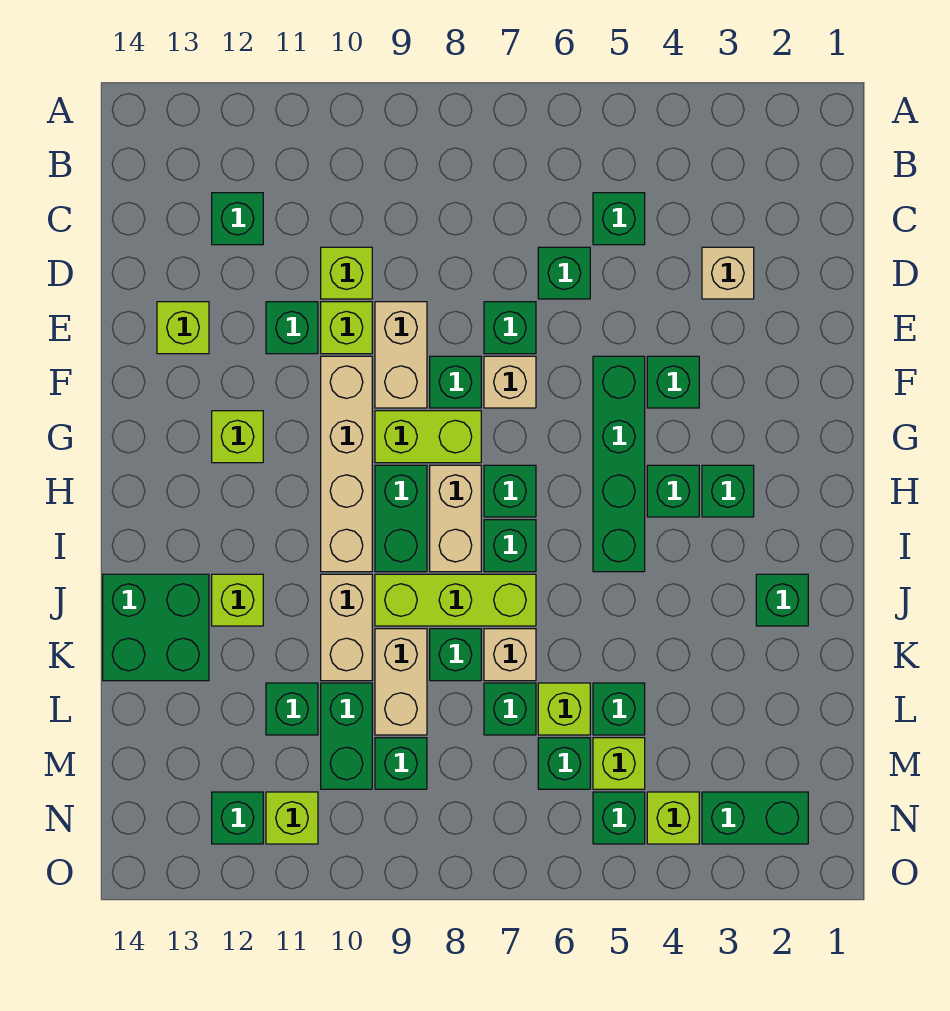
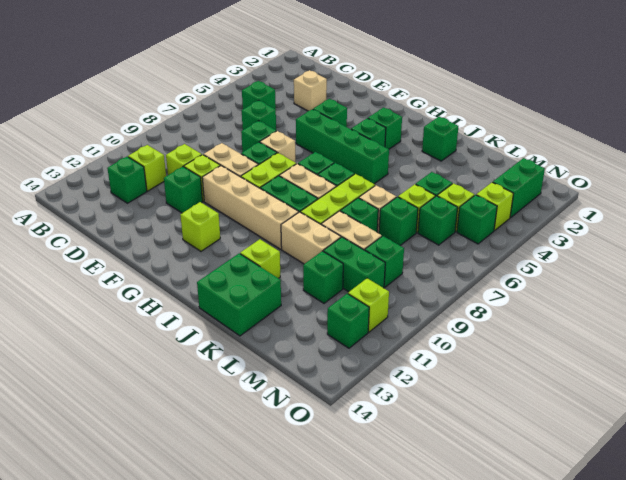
lime brick E13 level 1 -> lime brick C11 level 1

